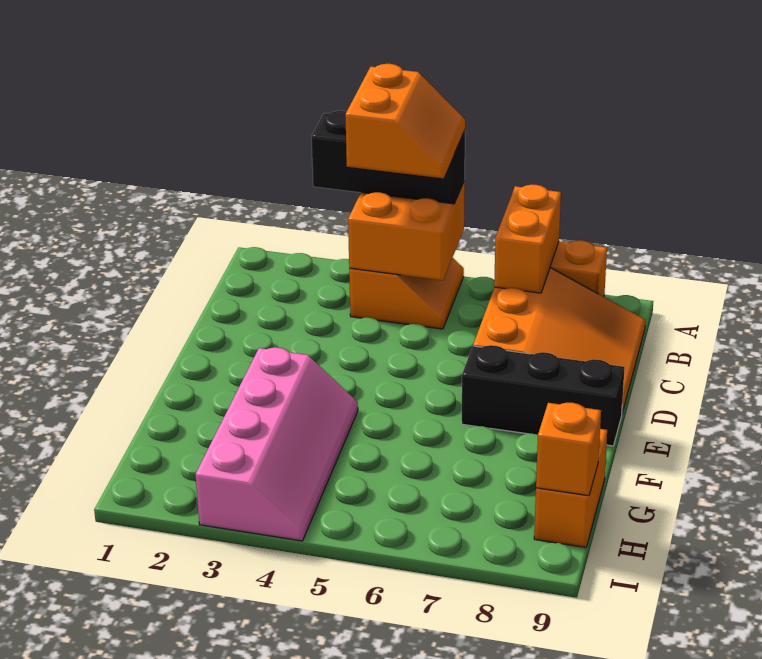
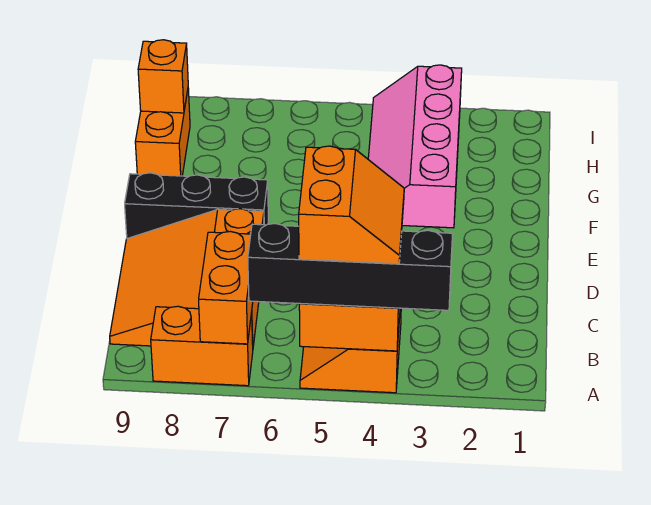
black brick A3:A5 level 3 -> black brick A3:A6 level 3
orange slope A4:B5 level 4 top 4 -> orange slope A4:B5 level 4 top 5

